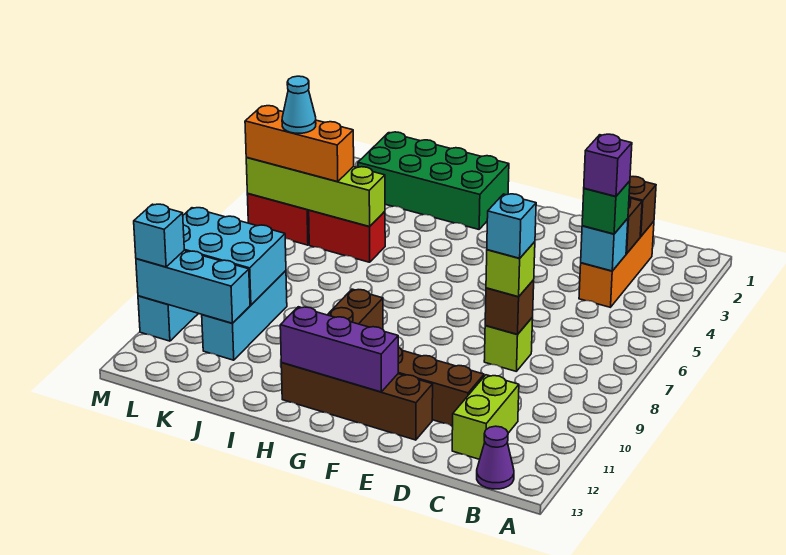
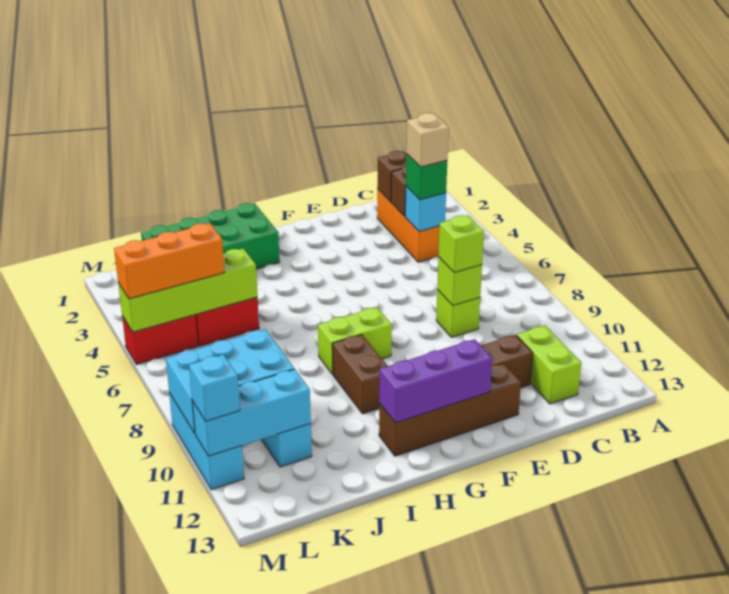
purple cone B13 level 1 -> none
purple brick C4 level 4 -> tan brick C4 level 4
brown brick D8 level 2 -> lime brick D8 level 2
cyan brick D8 level 4 -> none
none -> lime brick G8:H8 level 1
cyan cone L5 level 4 -> none

